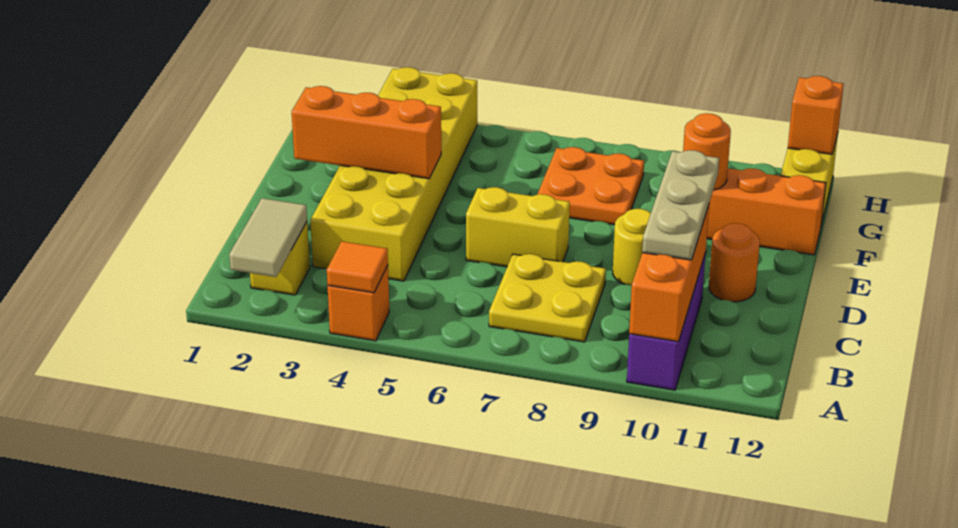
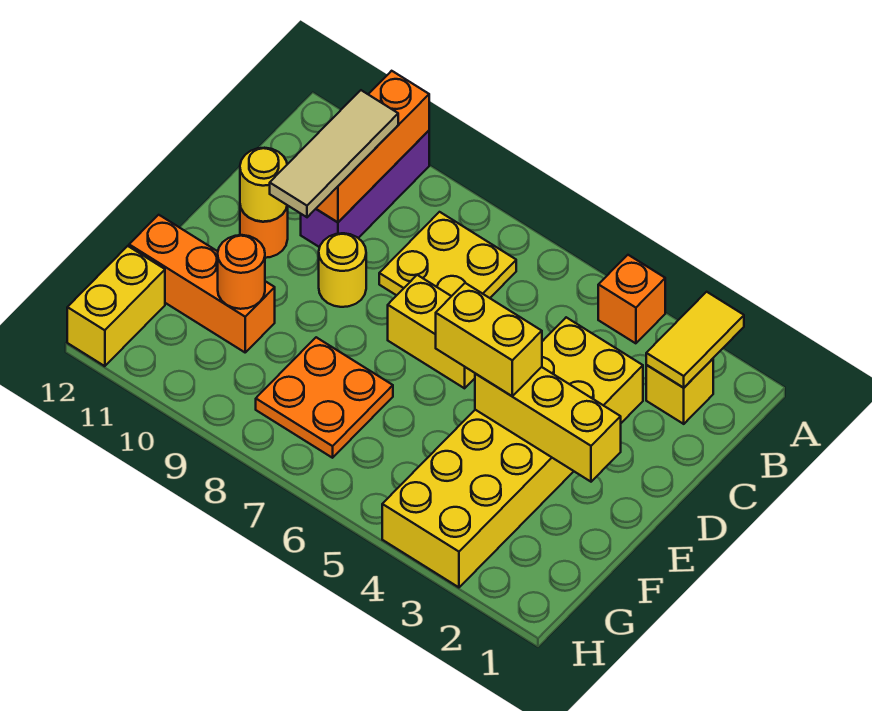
tan tile A2:B2 level 2 -> yellow tile A2:B2 level 2
orange tile A4 level 2 -> none
tan plate B10:D10 level 3 -> tan tile B10:D10 level 3
none -> yellow round brick D11 level 2
orange brick E2:E4 level 2 -> yellow brick E2:E4 level 2
none -> yellow brick E4:E5 level 3
orange brick H12 level 2 -> none

